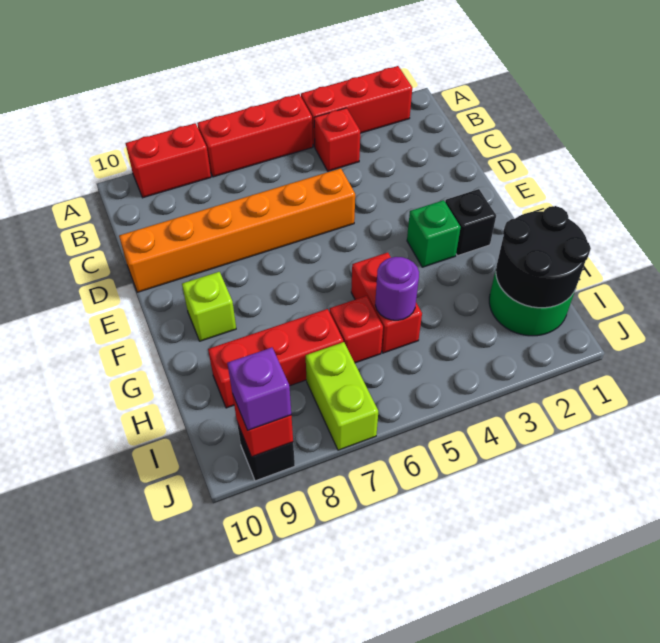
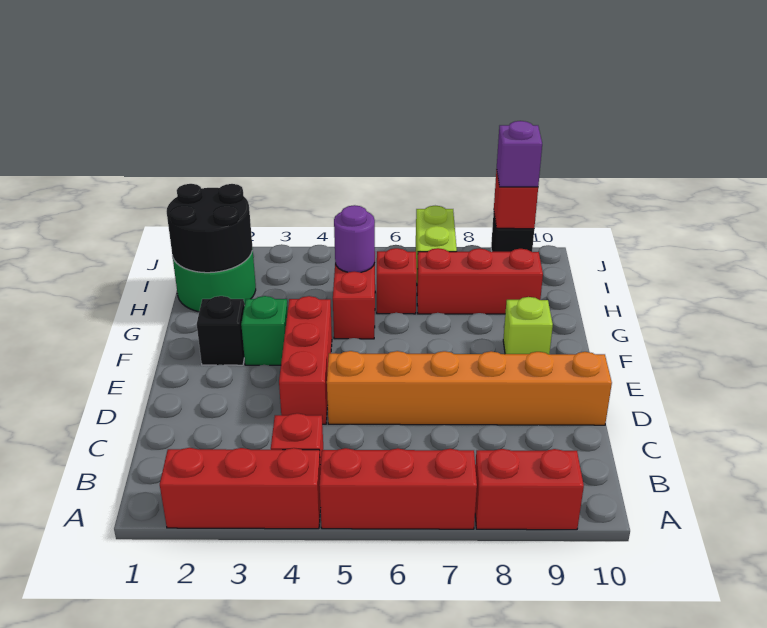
none -> red brick D4:F4 level 1

